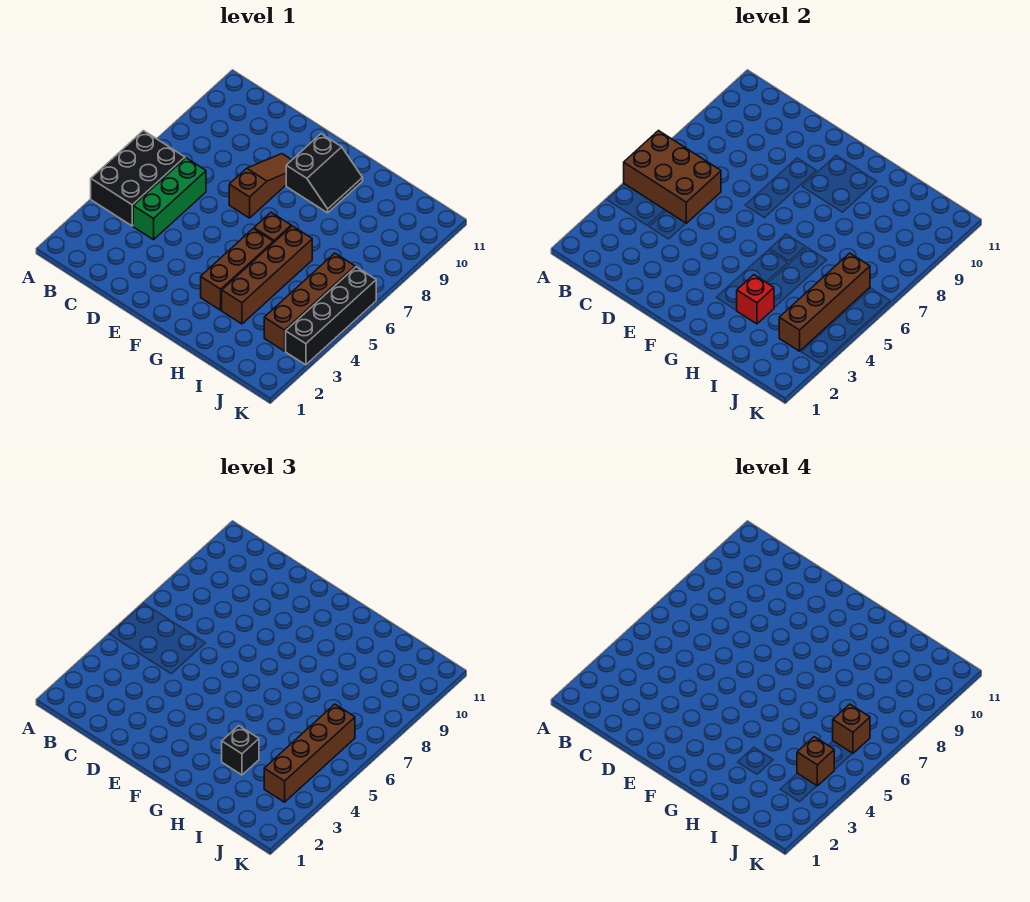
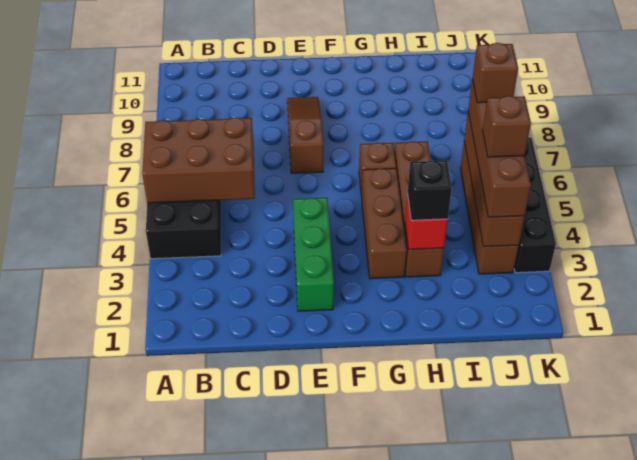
green brick C4:C6 level 1 -> green brick E2:E4 level 1
black slope F9:G10 level 1 top F -> none

